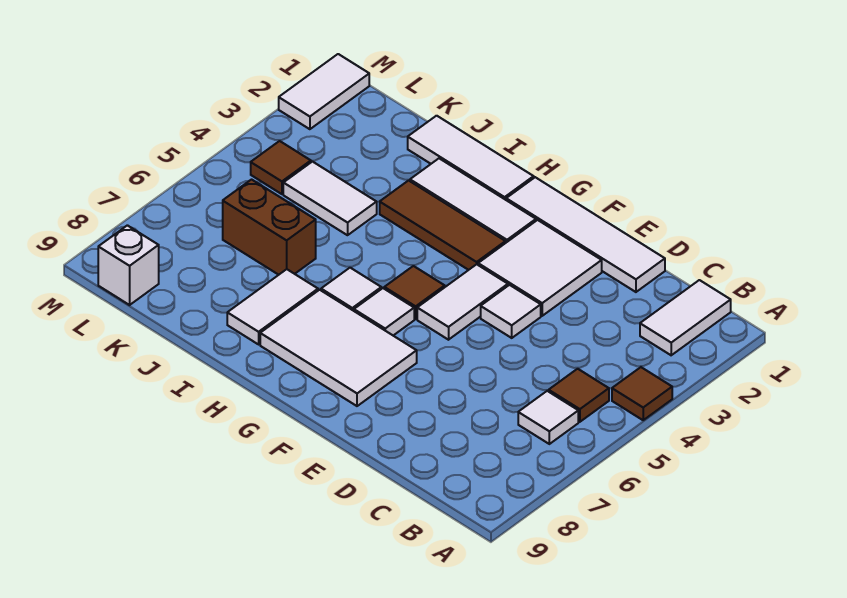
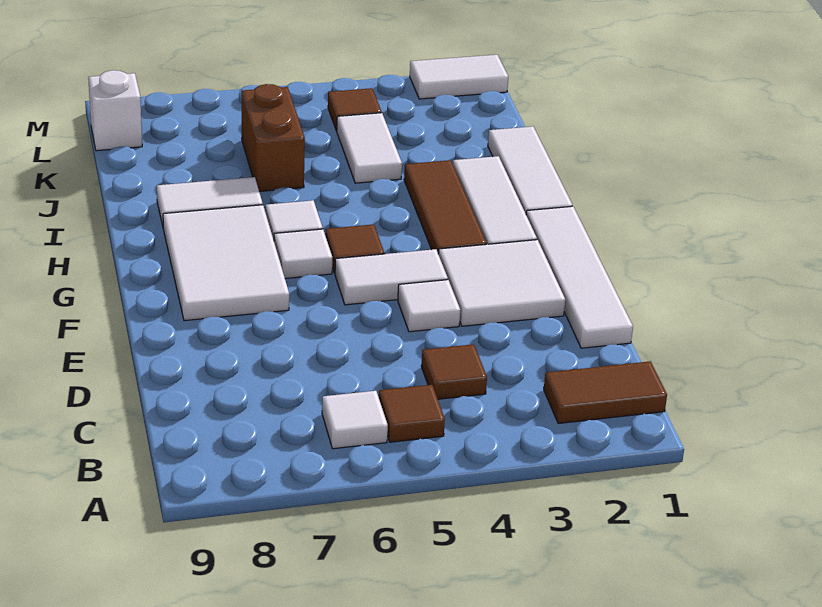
brown tile A4 level 1 -> brown tile C4 level 1
white tile B1:B2 level 1 -> brown tile B1:B2 level 1

